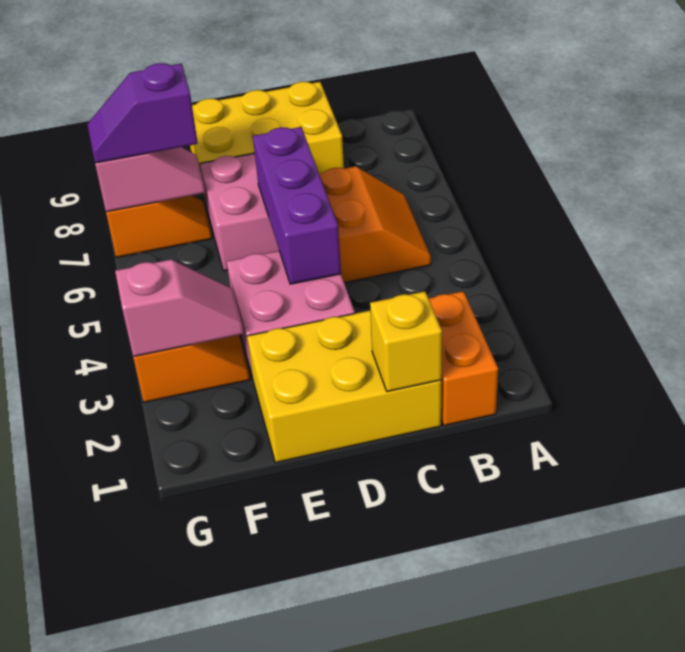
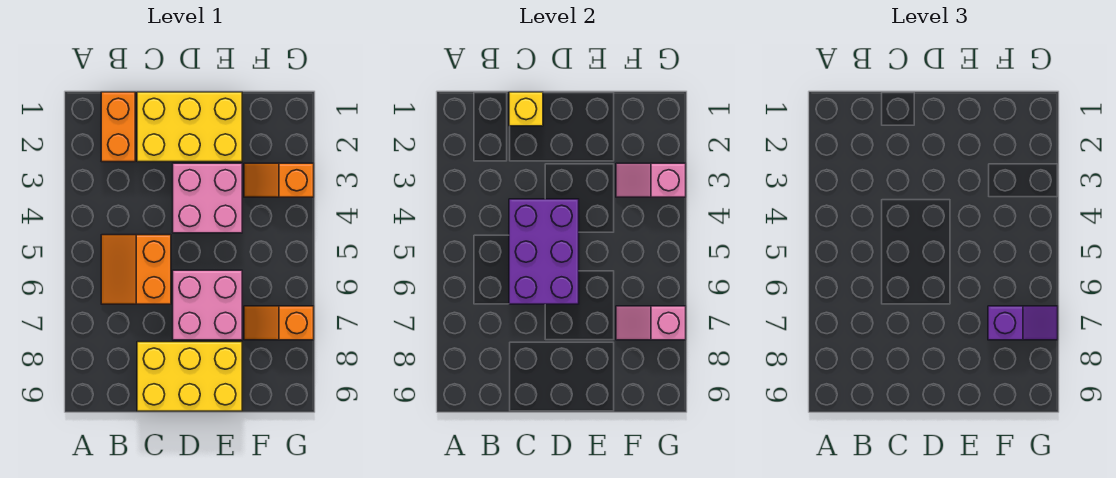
purple brick D4:D6 level 2 -> purple brick C4:D6 level 2

